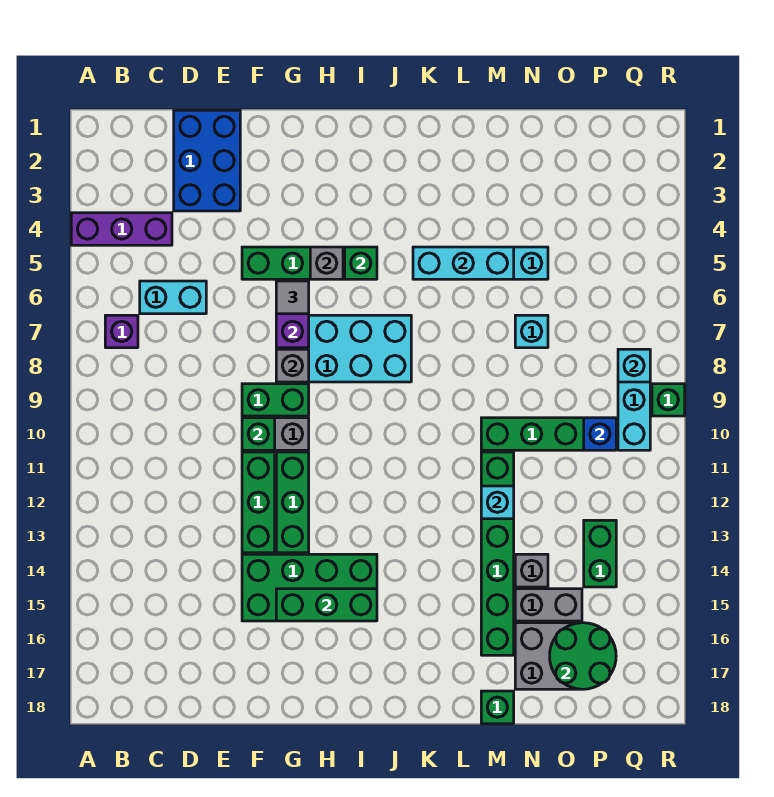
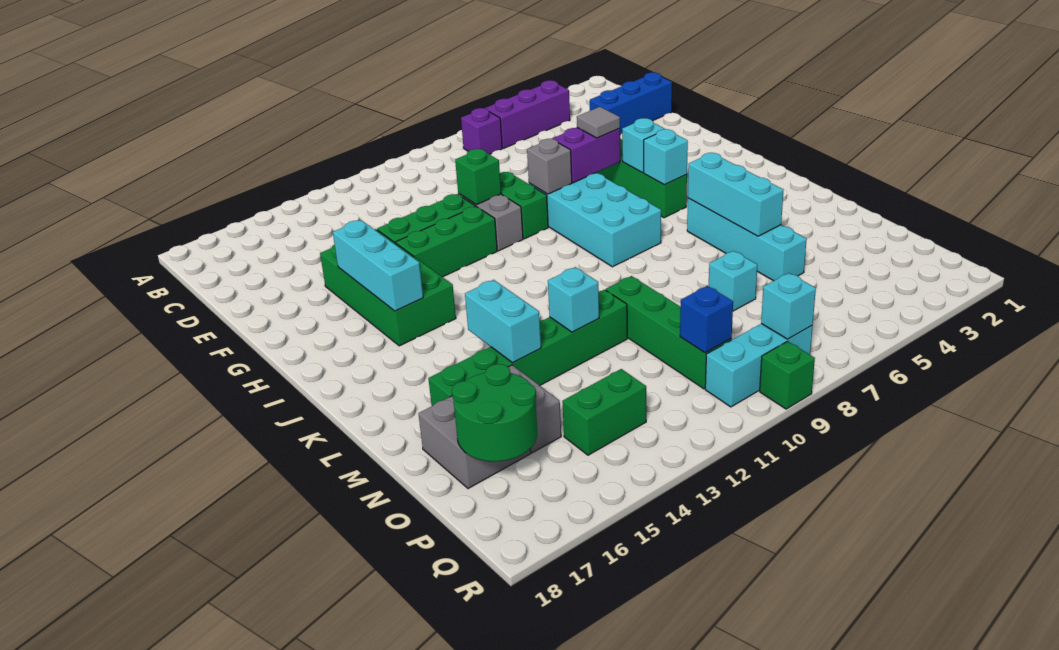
purple brick A4:C4 level 1 -> purple brick B4:B6 level 1
cyan brick C6:D6 level 1 -> cyan brick L14:M14 level 2
blue brick D1:E3 level 1 -> blue brick D1:D3 level 1
green brick G15:I15 level 2 -> cyan brick G15:I15 level 2
grey brick H5 level 2 -> cyan brick H5 level 2
green brick I5 level 2 -> cyan brick I5 level 2
green brick M18 level 1 -> none
grey brick N14 level 1 -> none

